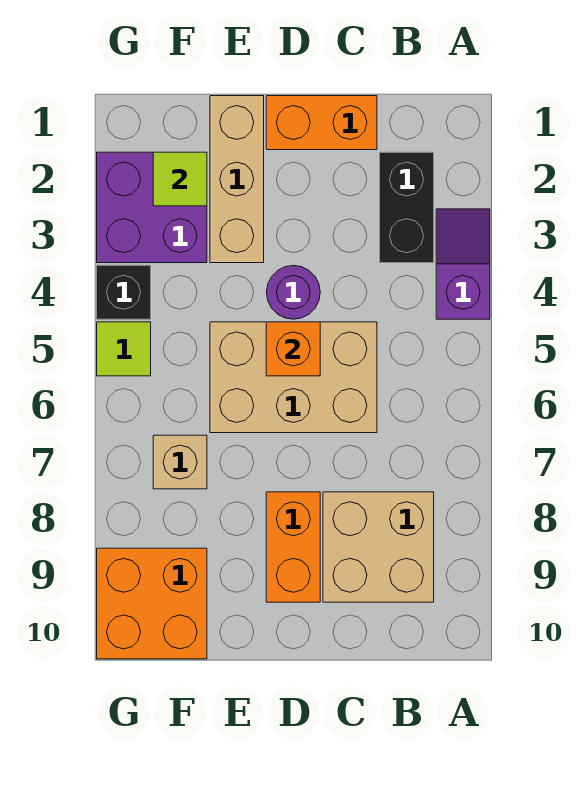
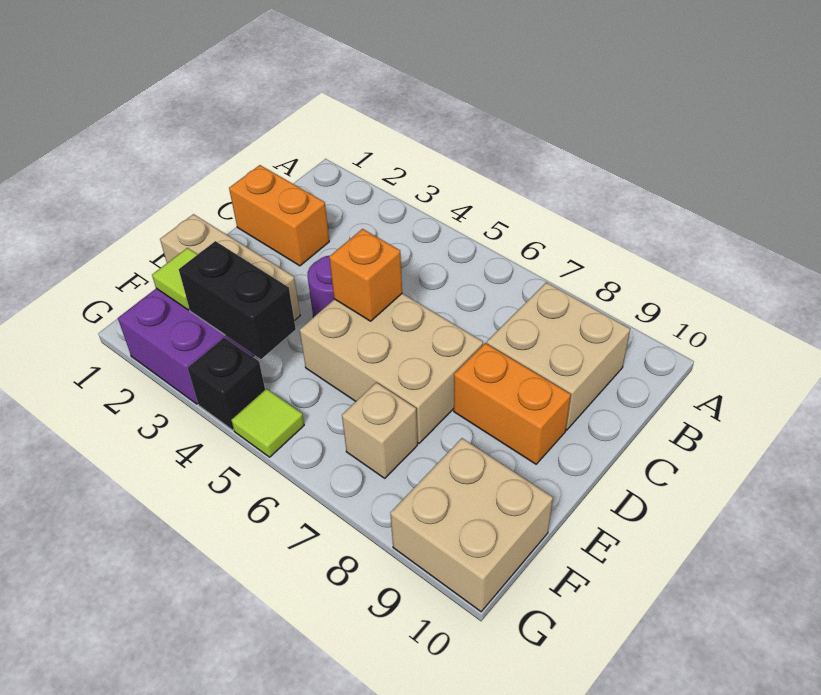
purple slope A3:A4 level 1 top 4 -> none
black brick B2:B3 level 1 -> black brick F3:F4 level 2
orange brick C1:D1 level 1 -> orange brick C1:C2 level 1
tan brick C5:E6 level 1 -> tan brick D5:E7 level 1
orange brick F9:G10 level 1 -> tan brick F9:G10 level 1

